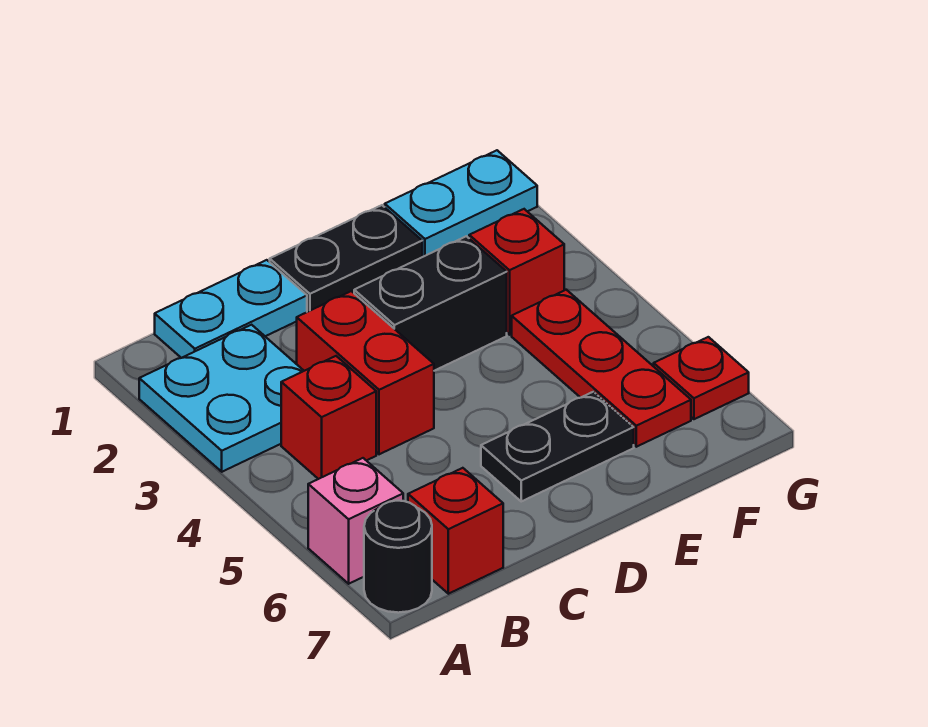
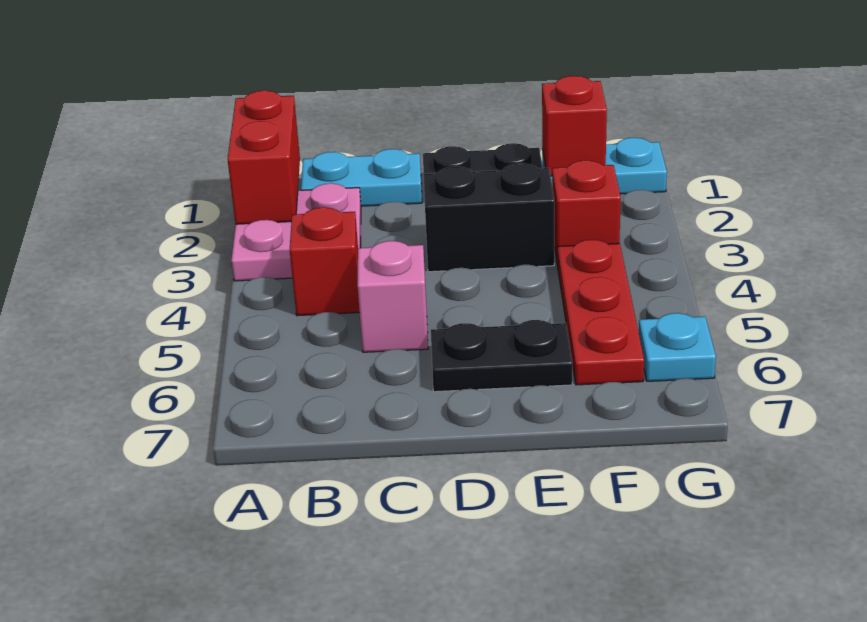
cyan plate A2:B3 level 1 -> pink plate A2:B3 level 1
pink brick A6 level 1 -> pink brick C5 level 1
black round brick A7 level 1 -> none
red brick B7 level 1 -> red brick F1 level 2
red brick C3:C4 level 1 -> red brick A1:A2 level 2
red plate G6 level 1 -> cyan plate G6 level 1

